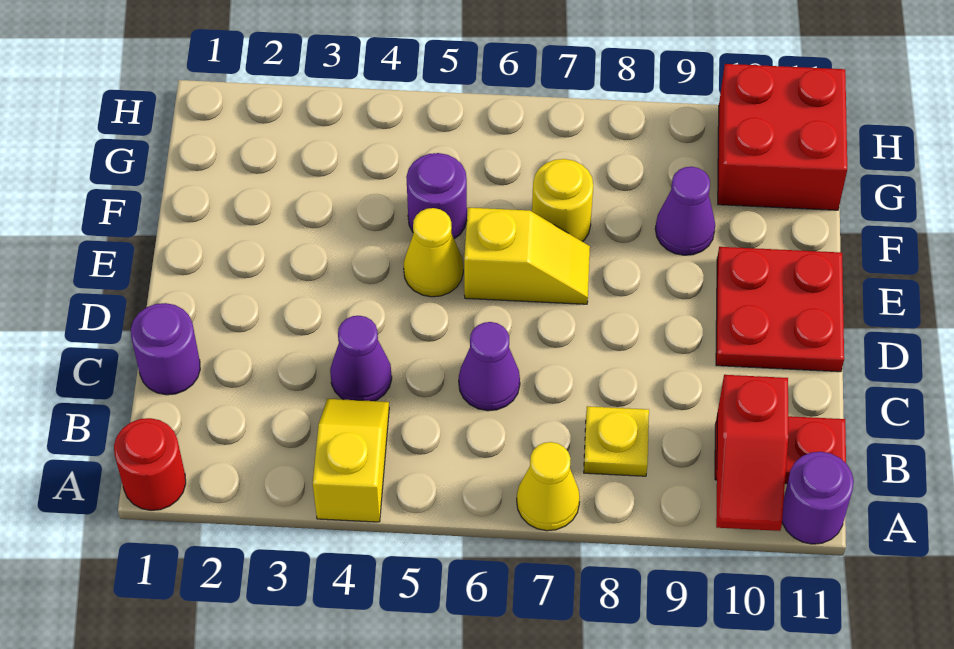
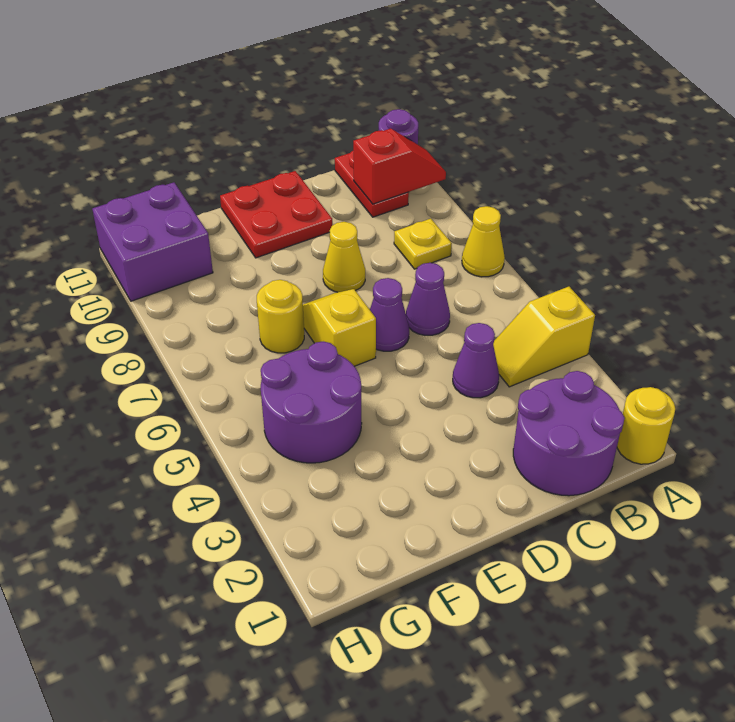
red round brick A1 level 1 -> yellow round brick A1 level 1
purple round brick C1 level 1 -> purple round brick B1:C2 level 1
yellow cone E5 level 1 -> yellow cone D8 level 1
purple round brick F5 level 1 -> purple round brick F4:G5 level 1
purple cone F9 level 1 -> purple cone D6 level 1
red brick G10:H11 level 1 -> purple brick G10:H11 level 1

